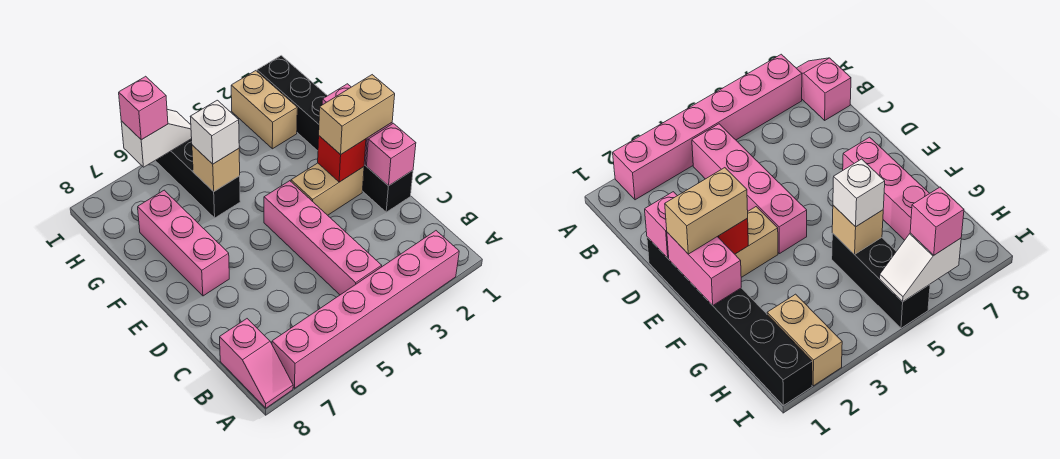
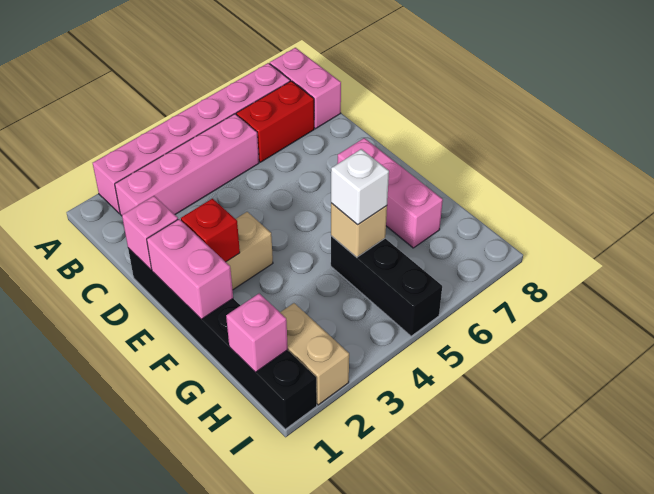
pink slope A8:B8 level 1 top B -> pink brick A8:B8 level 1
pink brick B4:E4 level 1 -> pink brick B2:B5 level 1
none -> red brick B6:B7 level 1
tan brick E1:E2 level 3 -> none
white slope I5:I6 level 2 top 6 -> none
pink brick I6 level 3 -> pink brick H1 level 2

